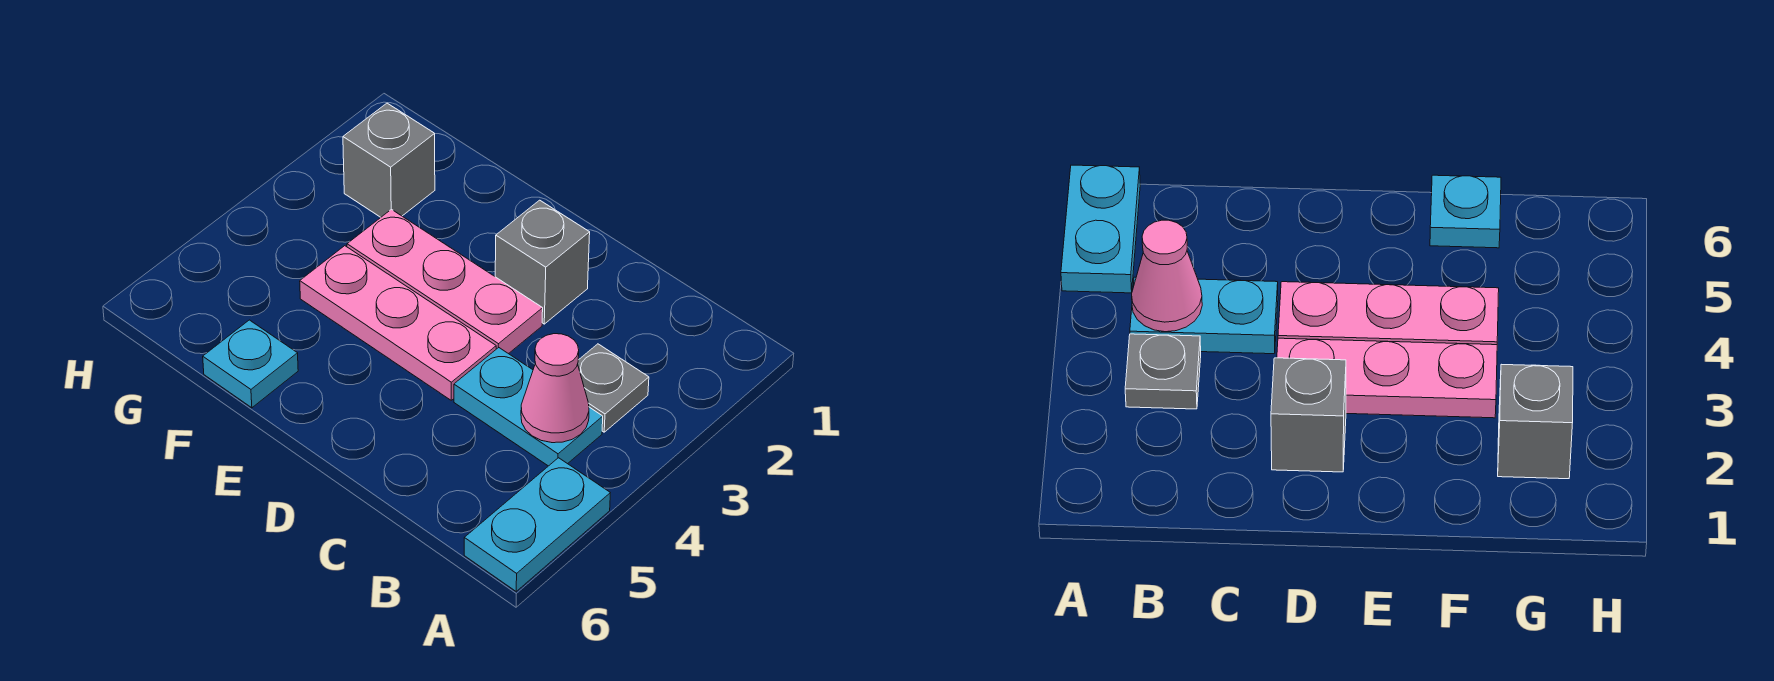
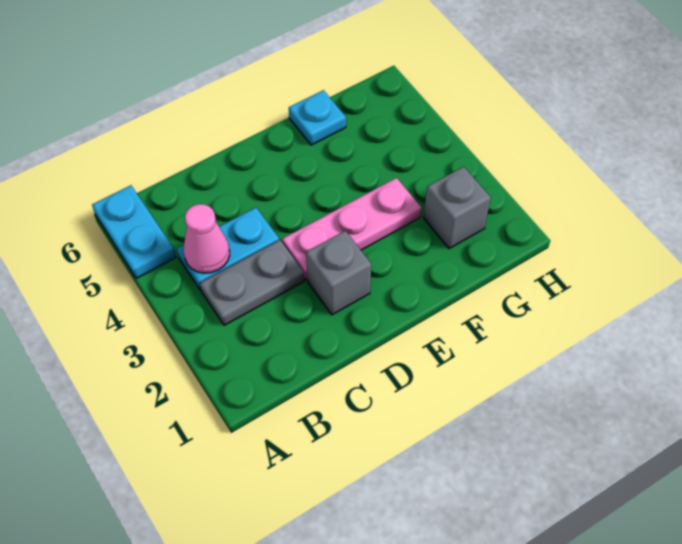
grey plate B3 level 1 -> grey plate B3:C3 level 1
pink plate D4:F4 level 1 -> none

